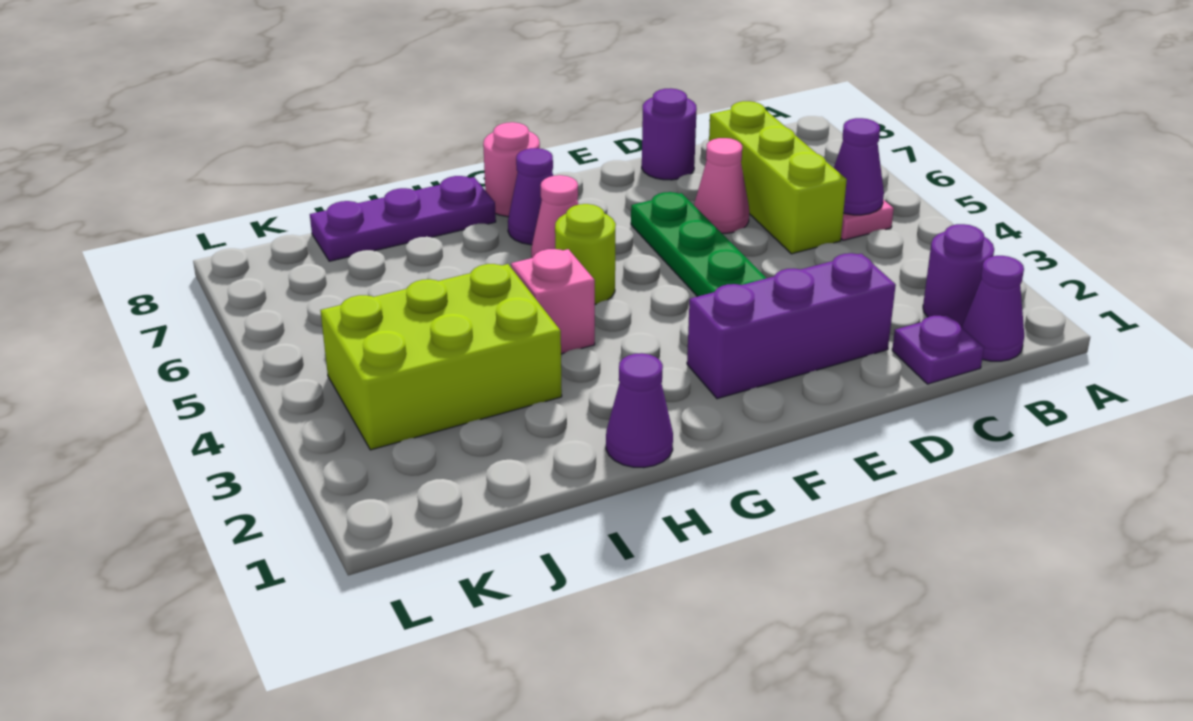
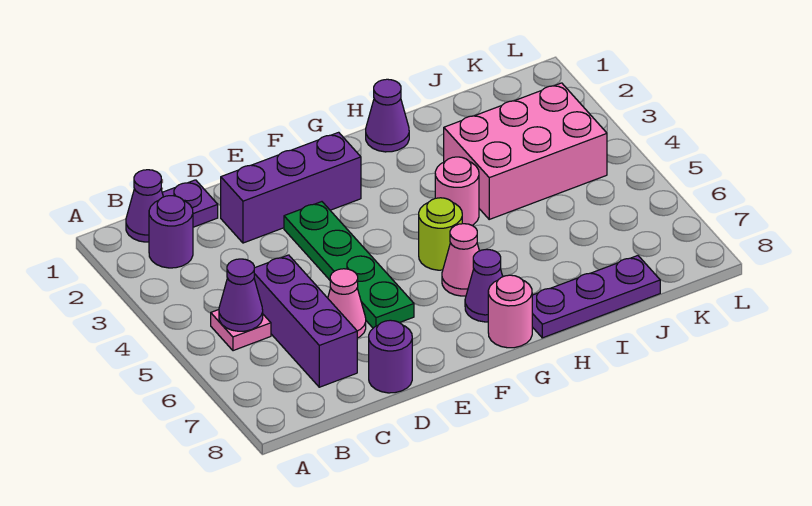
lime brick C5:C7 level 1 -> purple brick C5:C7 level 1
pink brick H4 level 1 -> pink round brick H4 level 1
lime brick I3:K4 level 1 -> pink brick I3:K4 level 1

